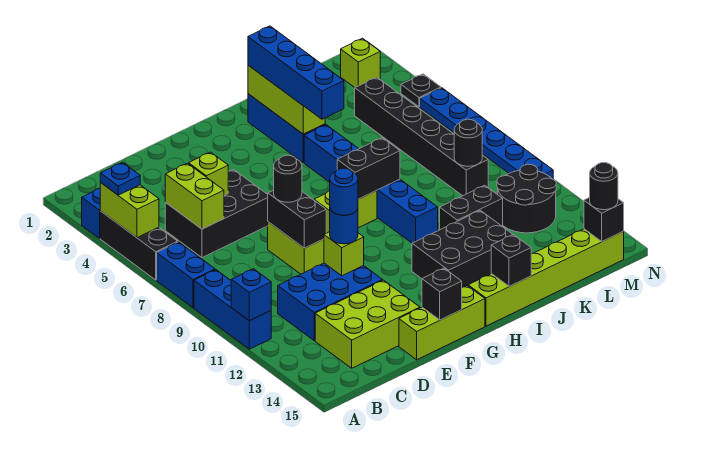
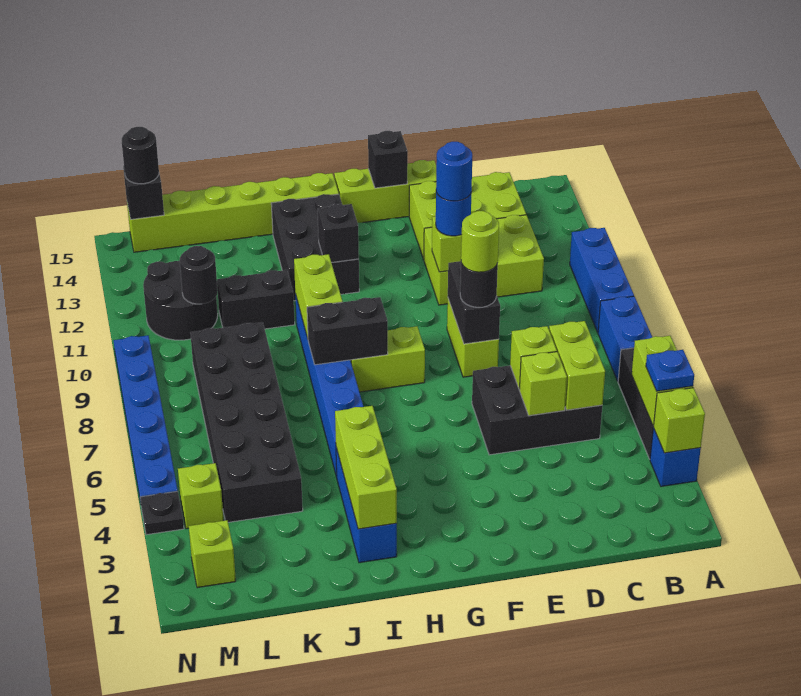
none -> lime brick A3 level 2
blue brick A11 level 2 -> none
blue brick C11:E12 level 1 -> lime brick C11:E12 level 1
none -> lime brick D6 level 2
none -> lime round brick E8 level 4
black brick H12:J13 level 1 -> black brick H12:I14 level 1
blue brick I2:I5 level 3 -> none
none -> lime brick I9:I10 level 2
black brick I15 level 2 -> black brick H12 level 2
black brick L4:L9 level 1 -> black brick K4:L9 level 1
black round brick L9 level 2 -> black round brick L11 level 2
none -> lime brick M4 level 1

